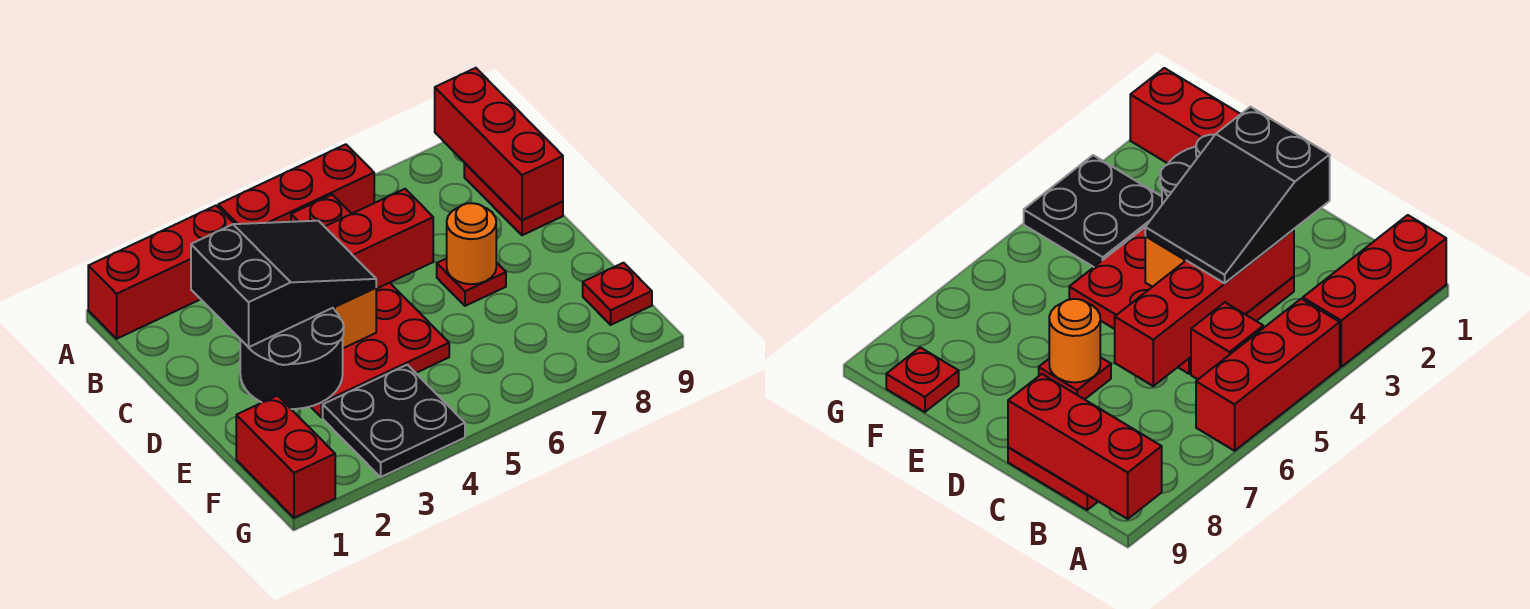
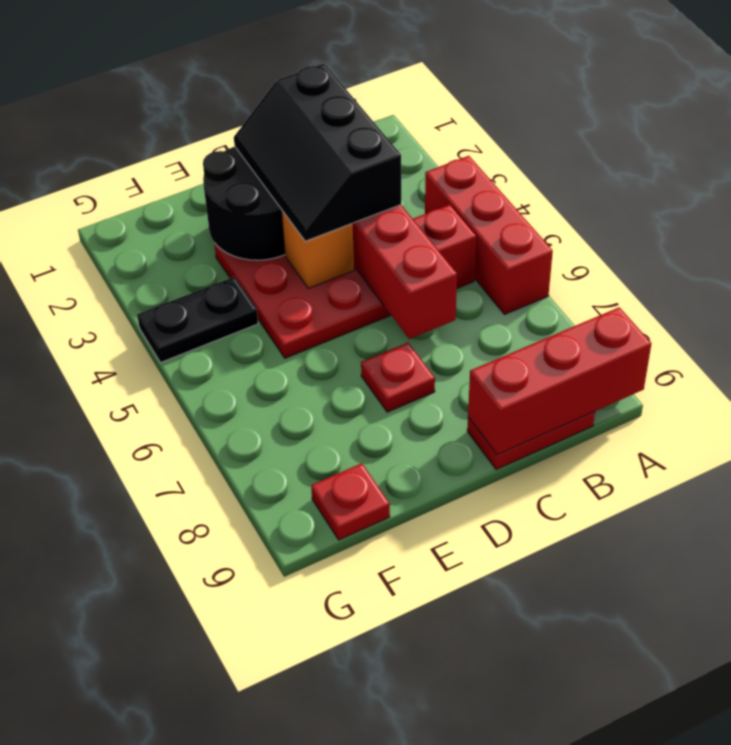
red brick A1:A3 level 1 -> none
black slope C2:D4 level 3 top 2 -> black slope C2:D4 level 3 top C
orange round brick D7 level 2 -> none
red brick F1:G1 level 1 -> none
black plate F3:G4 level 1 -> black plate F4:G4 level 1

